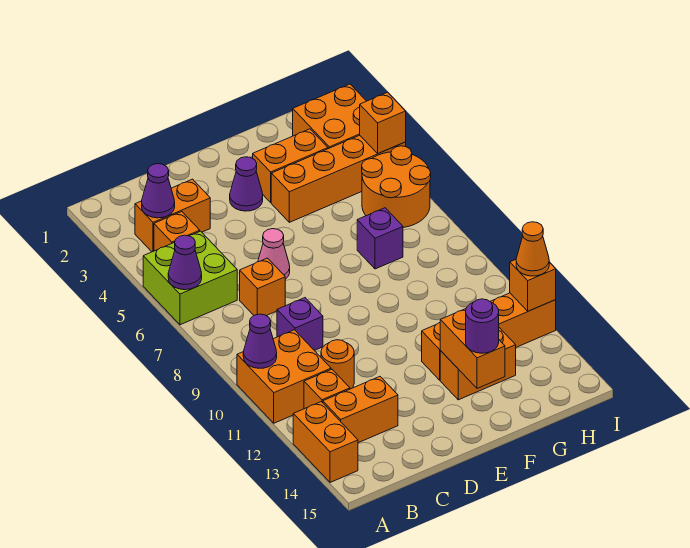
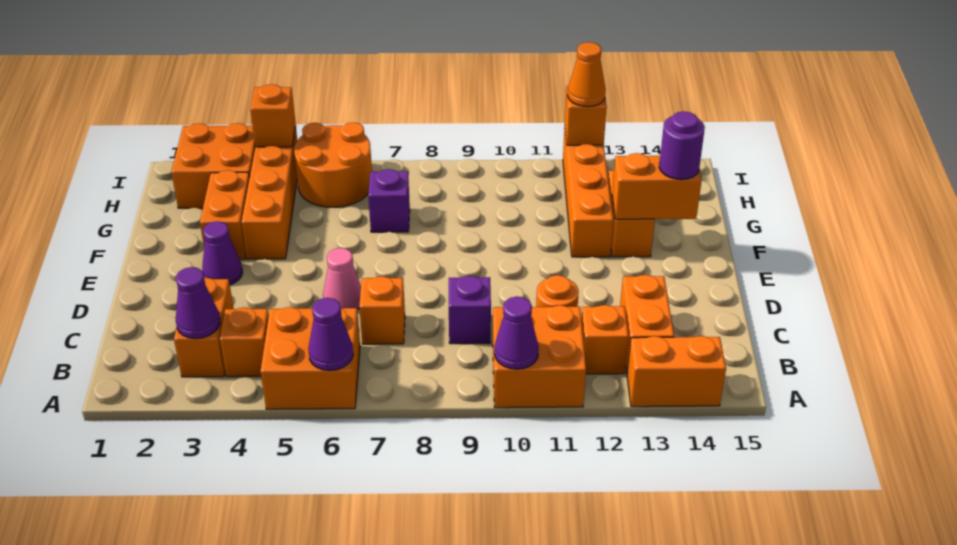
lime brick A5:B6 level 1 -> orange brick A5:B6 level 1

